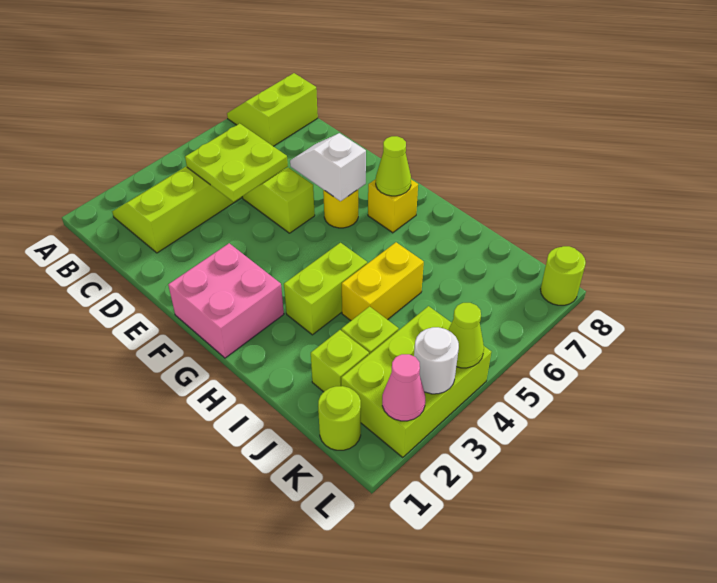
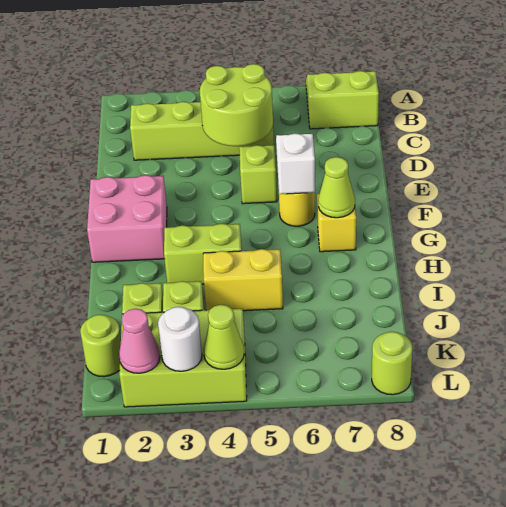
lime plate C4:D5 level 2 -> lime round brick C4:D5 level 2

